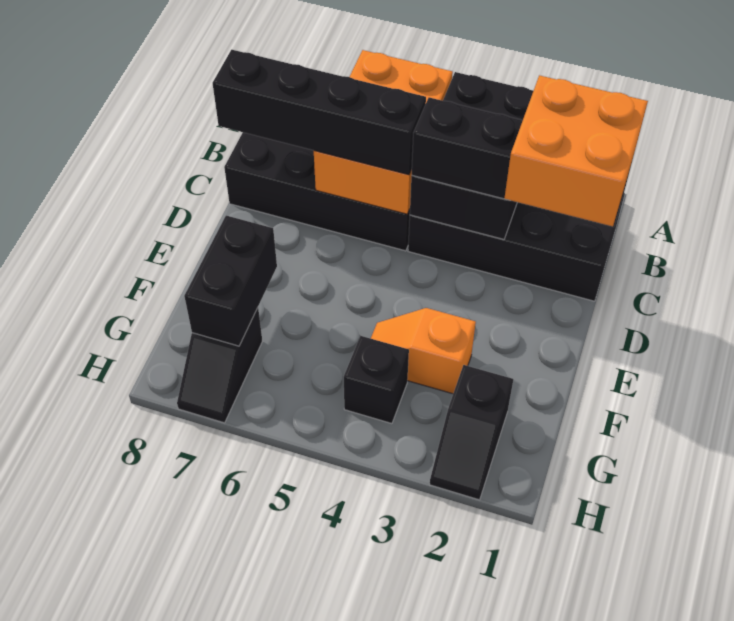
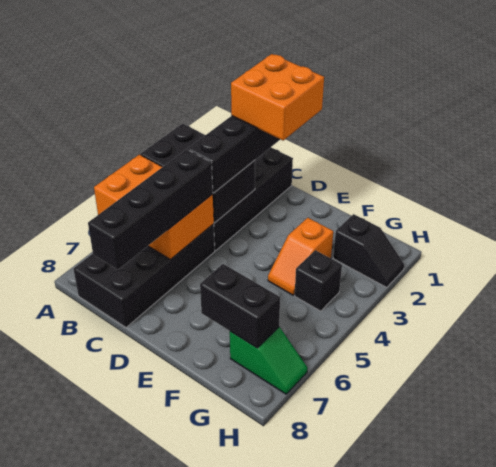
black slope G7:H7 level 1 top G -> green slope G7:H7 level 1 top G

